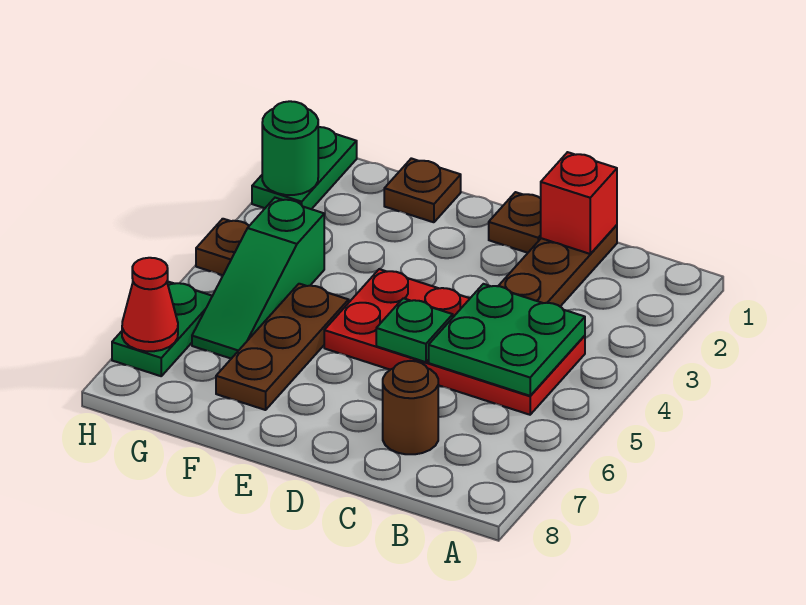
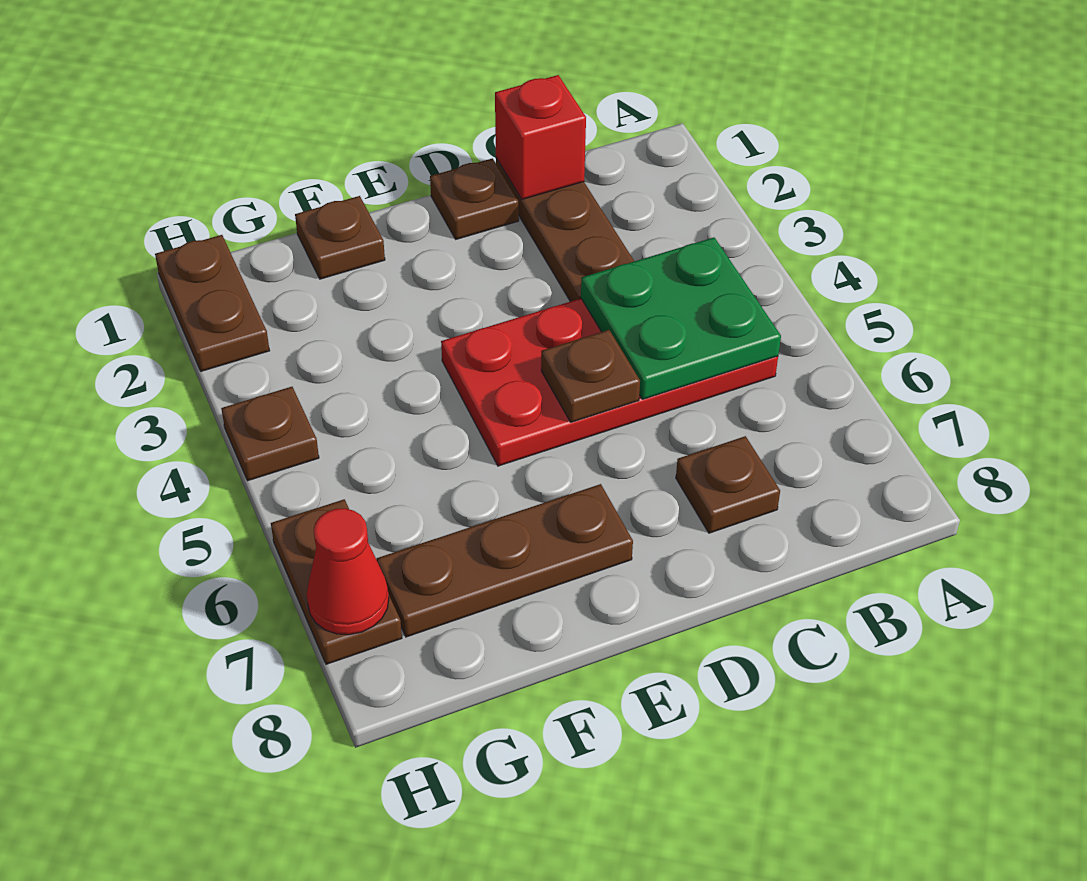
brown round brick C7 level 1 -> brown plate C7 level 1
green plate D5 level 2 -> brown plate D5 level 2
brown plate F5:F7 level 1 -> brown plate E7:G7 level 1
green slope G4:G6 level 1 top 4 -> none
green plate H1:H2 level 1 -> brown plate H1:H2 level 1
green round brick H2 level 2 -> none
green plate H6:H7 level 1 -> brown plate H6:H7 level 1

